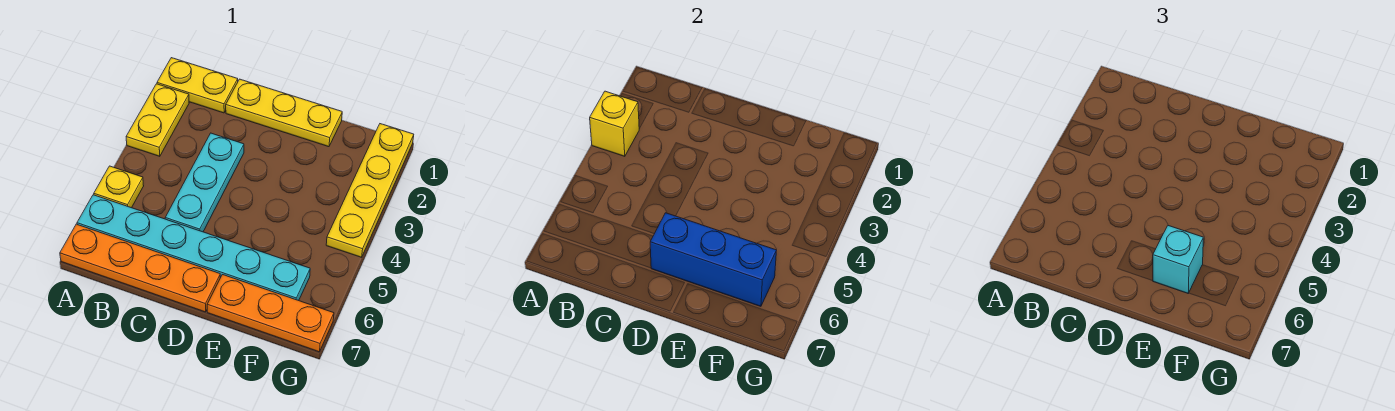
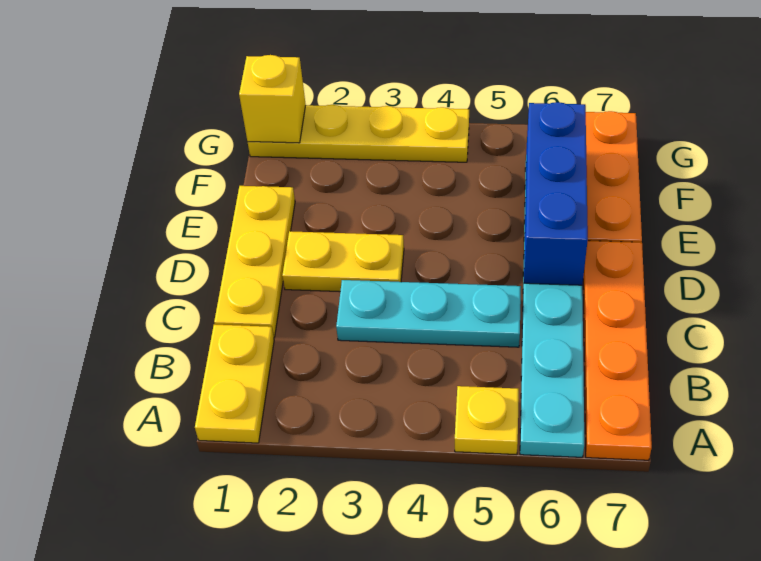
yellow plate A2:A3 level 1 -> yellow plate D2:D3 level 1
yellow brick A3 level 2 -> yellow brick G1 level 2
cyan brick E6 level 3 -> none

